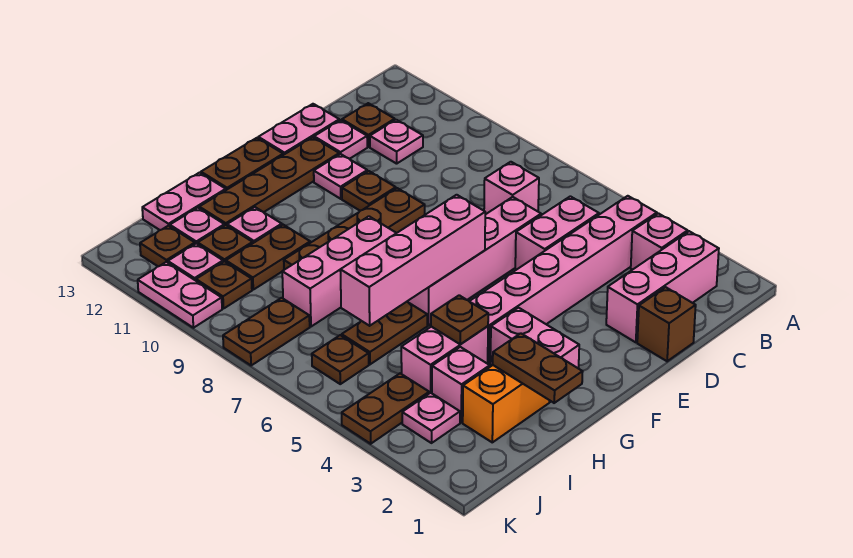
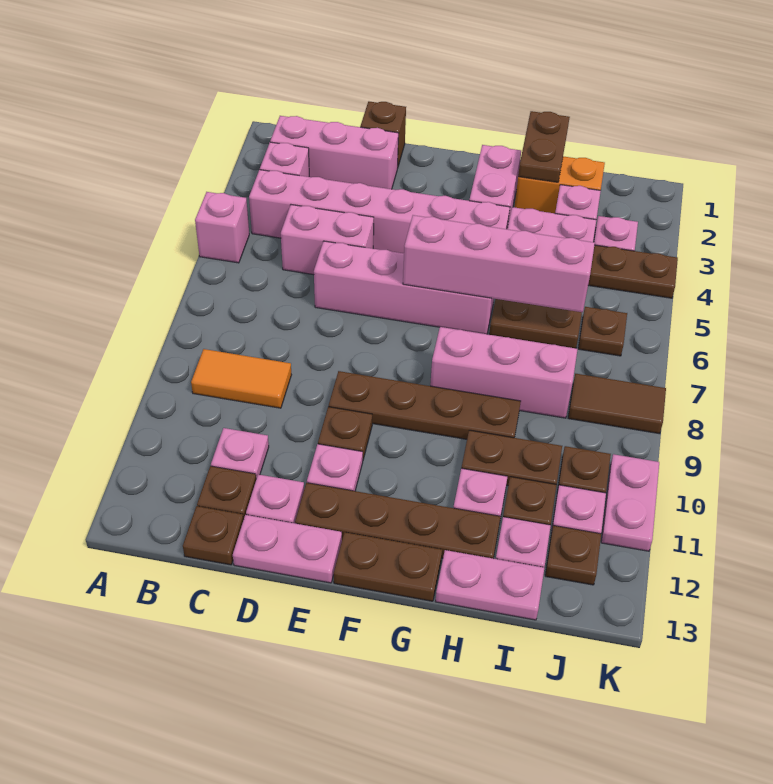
none -> orange tile B9:C9 level 1
pink brick C7 level 1 -> pink brick A5 level 1
brown plate H4 level 2 -> brown plate C13 level 1
brown plate J8:K8 level 1 -> brown tile J8:K8 level 1

